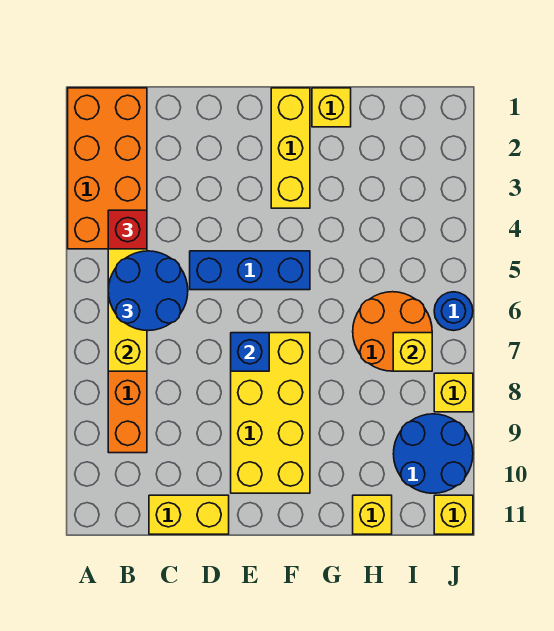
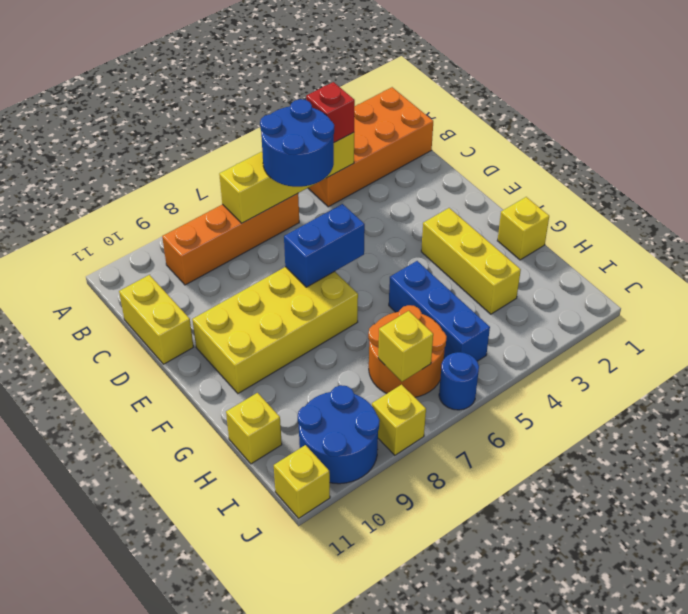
blue brick D5:F5 level 1 -> blue brick G5:I5 level 1
blue brick E7 level 2 -> blue brick E6:E7 level 2
yellow brick F1:F3 level 1 -> yellow brick F3:H3 level 1

